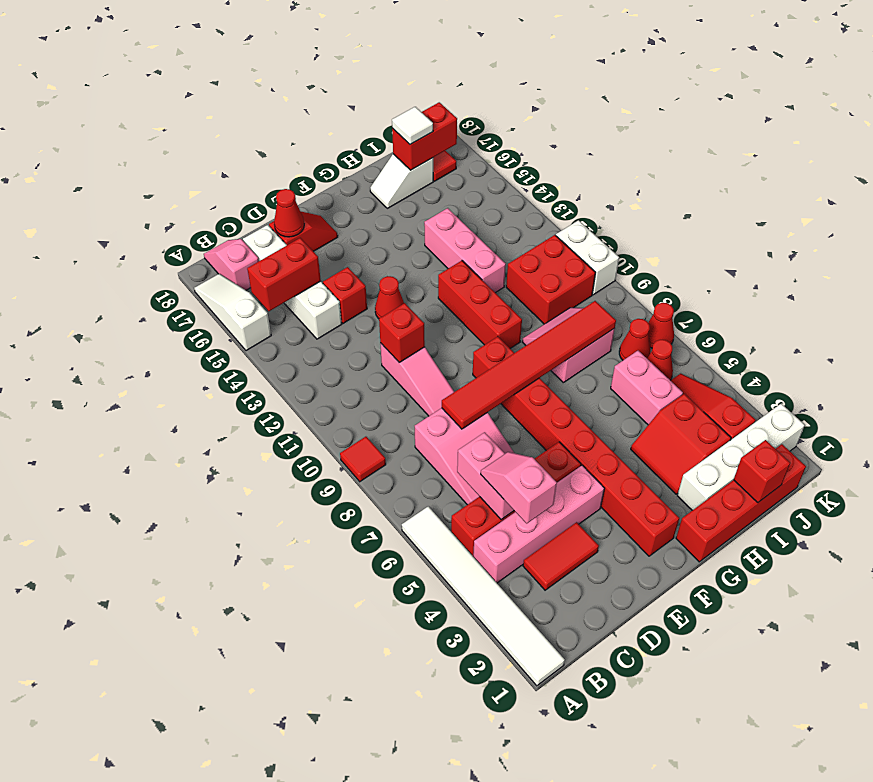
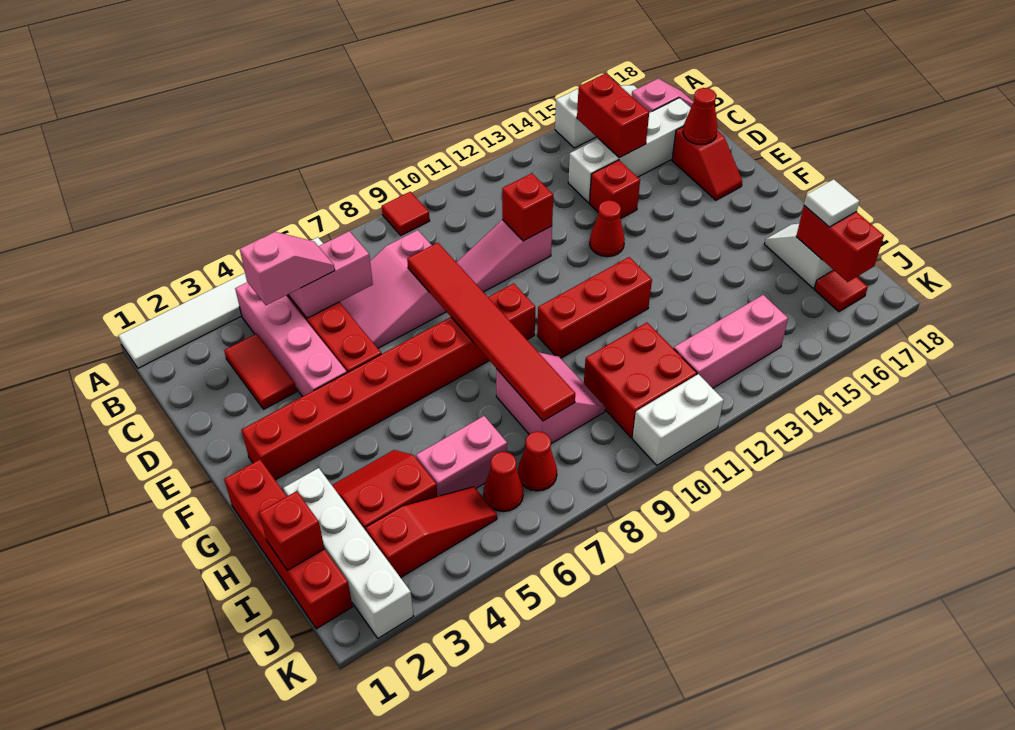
pink brick H12:H14 level 1 -> pink brick J12:J14 level 1
red cone K7 level 1 -> none

